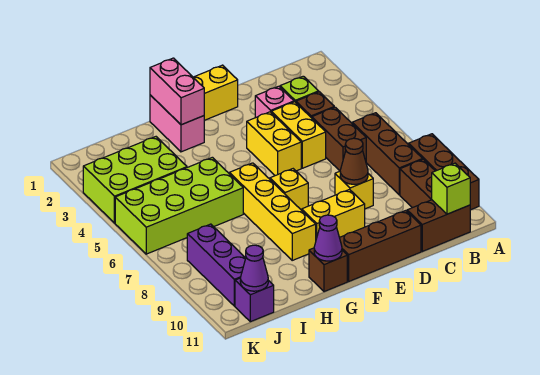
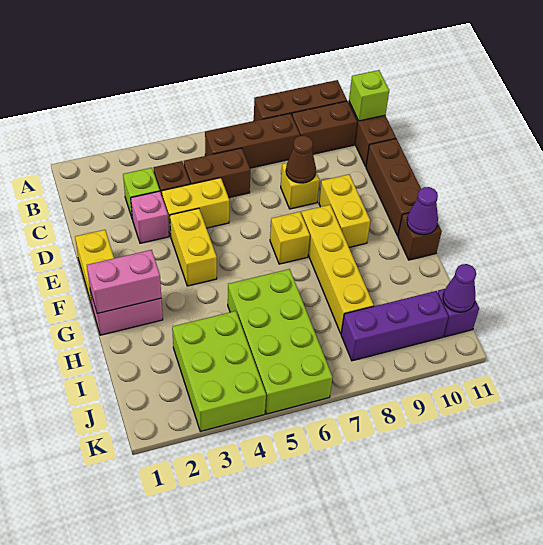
yellow brick E4:E5 level 1 -> yellow brick E4:F4 level 1
yellow brick G6:G9 level 1 -> yellow brick F8:I8 level 1

